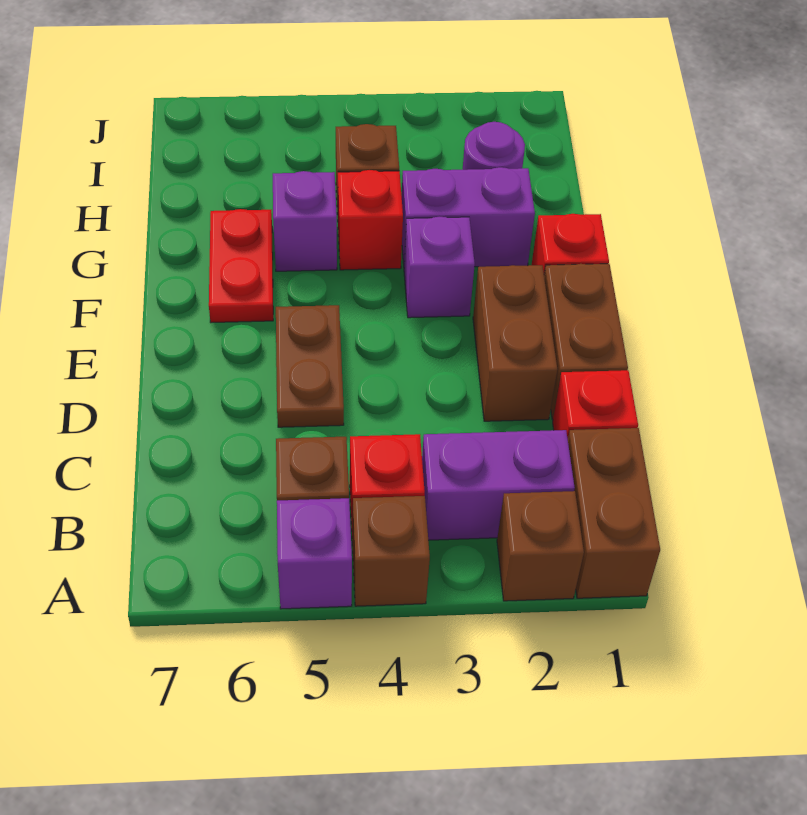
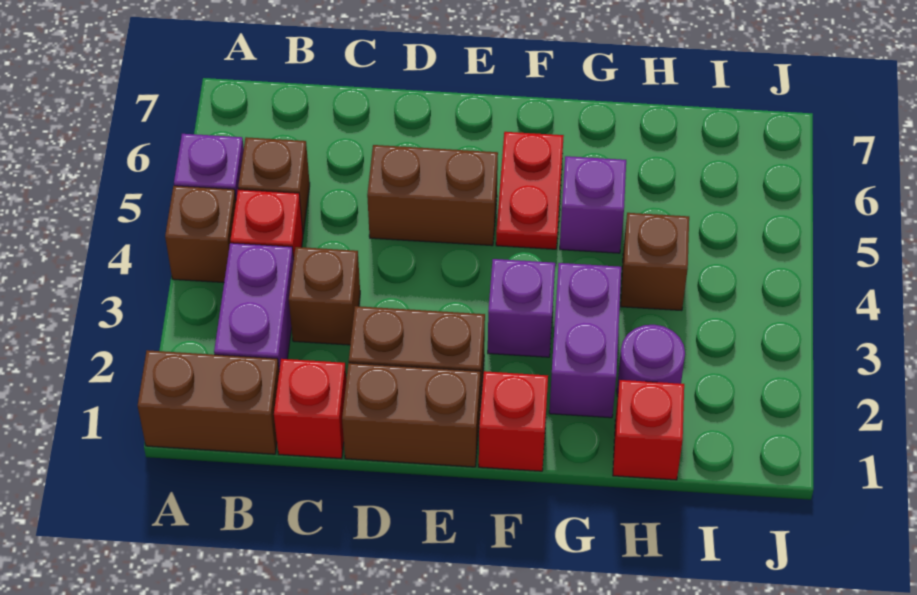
brown brick A2 level 1 -> brown brick C3 level 1
brown plate D5:E5 level 1 -> brown brick D5:E5 level 1
red plate F6:G6 level 1 -> red plate F5:F6 level 1
red brick G4 level 1 -> red brick H1 level 1

